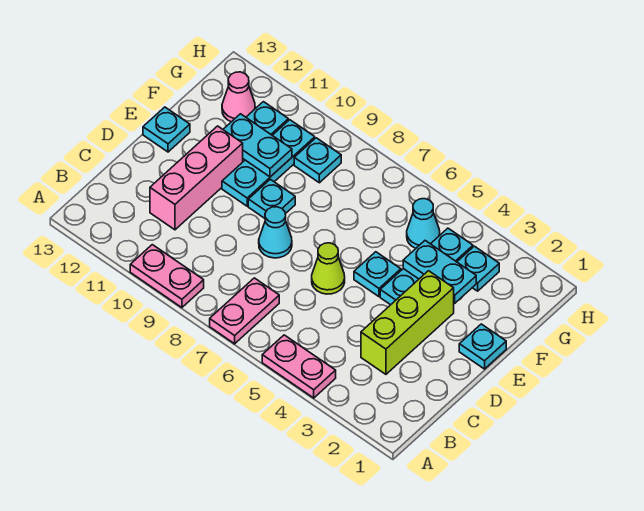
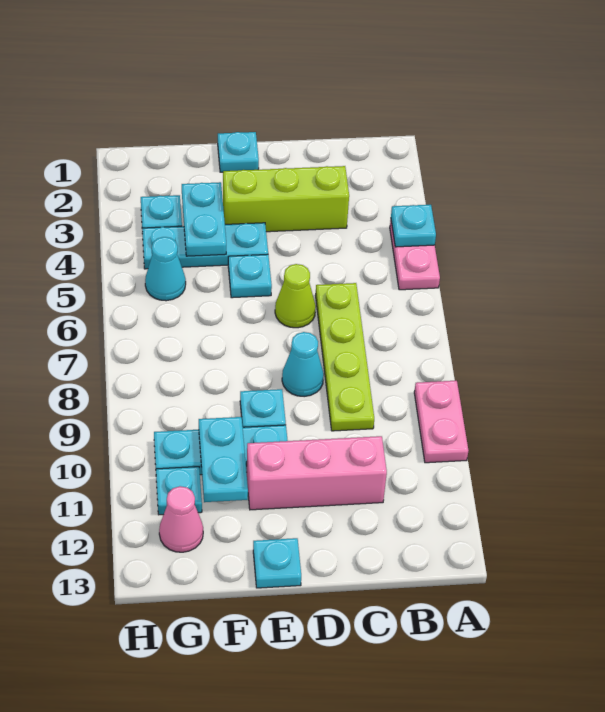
pink plate A7:B7 level 1 -> none
none -> lime plate C6:C9 level 1
cyan plate G9 level 1 -> cyan plate A4 level 2

